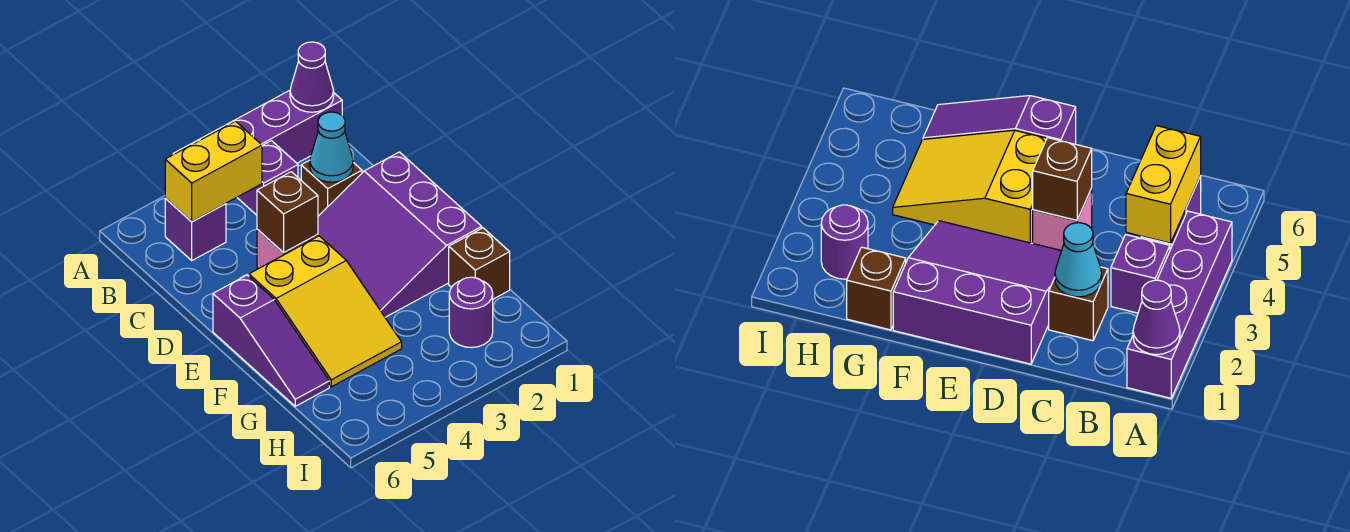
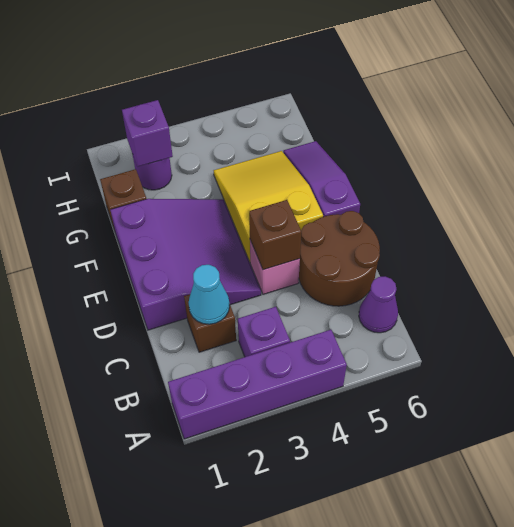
purple cone A1 level 2 -> purple cone B6 level 1
yellow brick B4:B5 level 2 -> none
purple brick B5 level 1 -> purple brick H2 level 2
none -> brown round brick C5:D6 level 1

